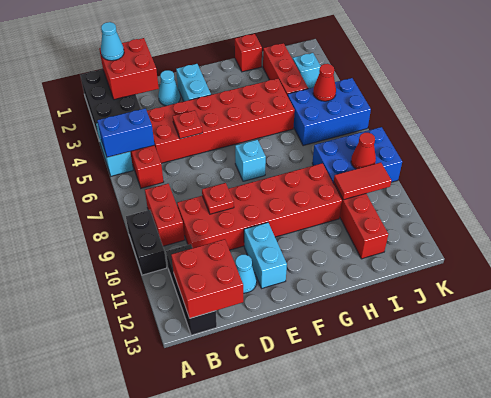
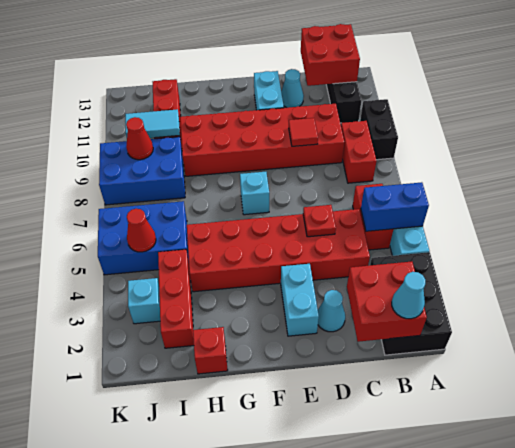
red plate D9 level 2 -> red tile D9 level 2
red tile I10:J10 level 2 -> cyan tile I10:J10 level 2

